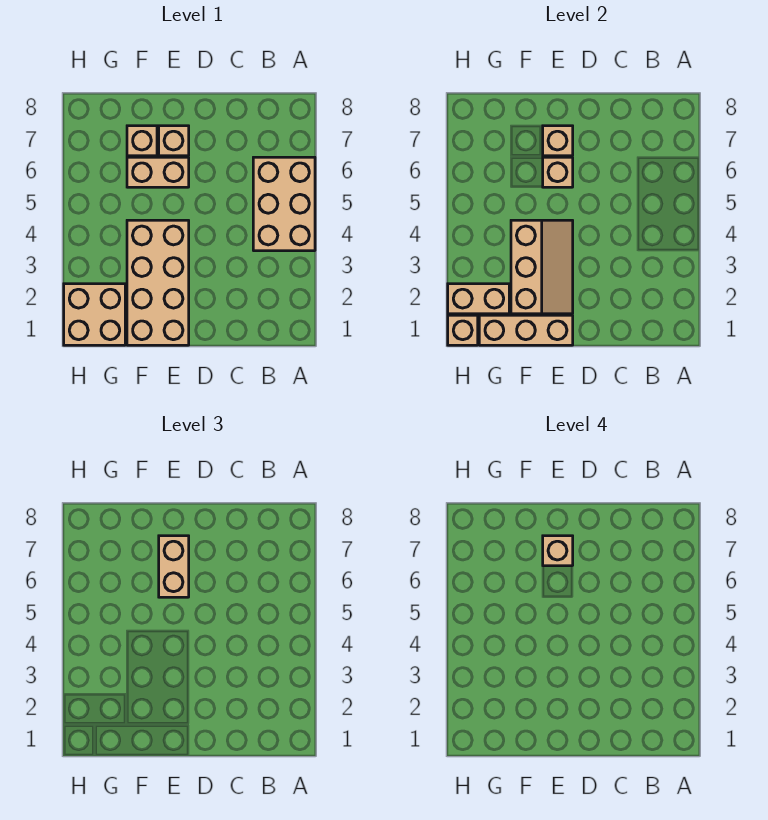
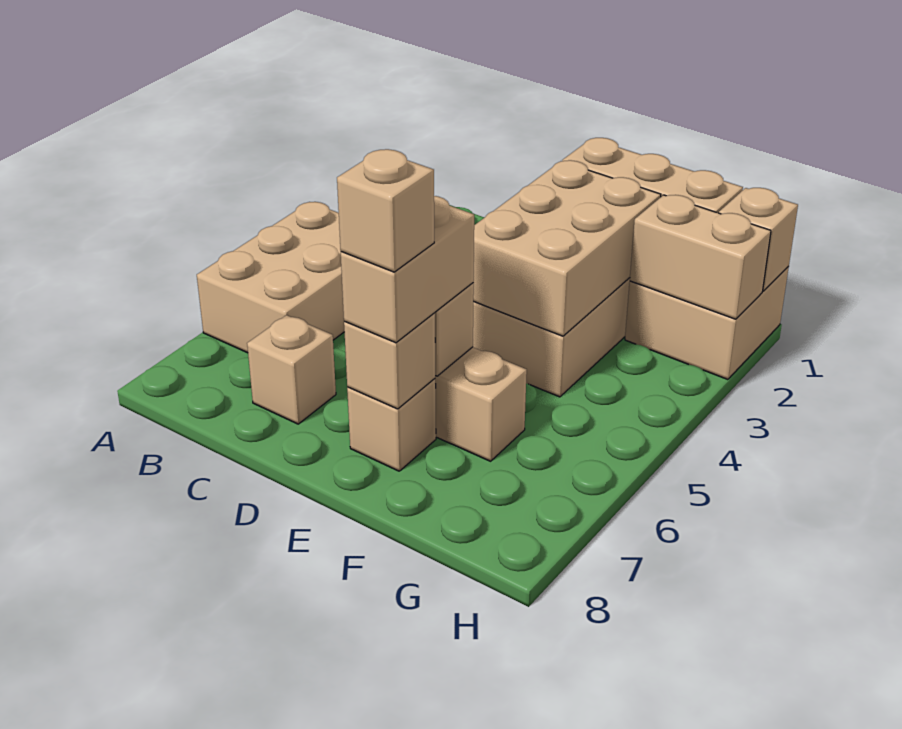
tan slope E2:F4 level 2 top F -> tan brick E2:F4 level 2
tan brick F7 level 1 -> tan brick C7 level 1

